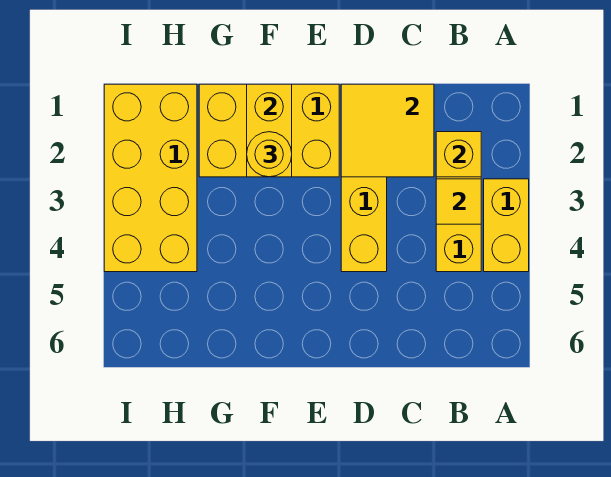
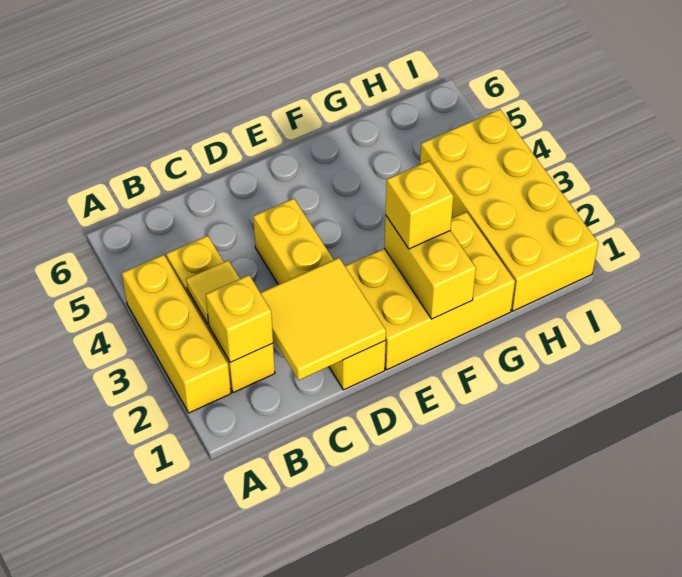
yellow brick A3:A4 level 1 -> yellow brick A2:A4 level 1
yellow round brick F2 level 3 -> yellow brick F2 level 3

